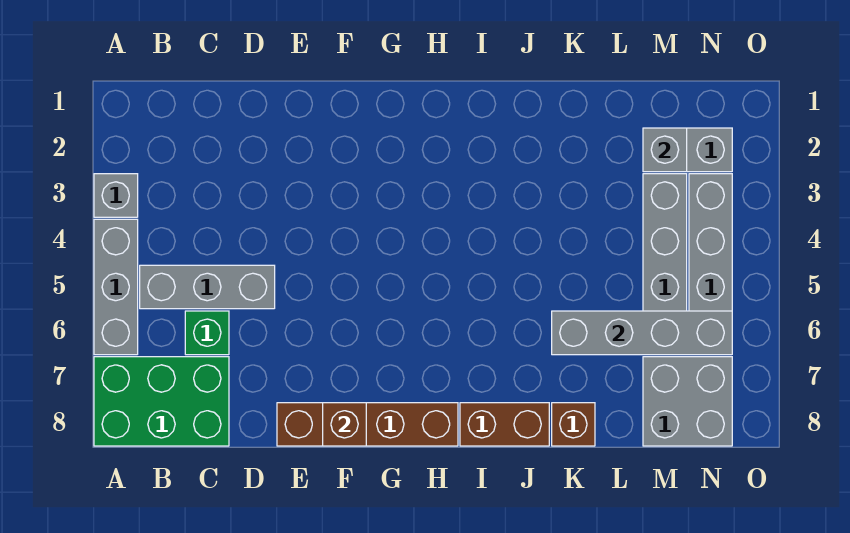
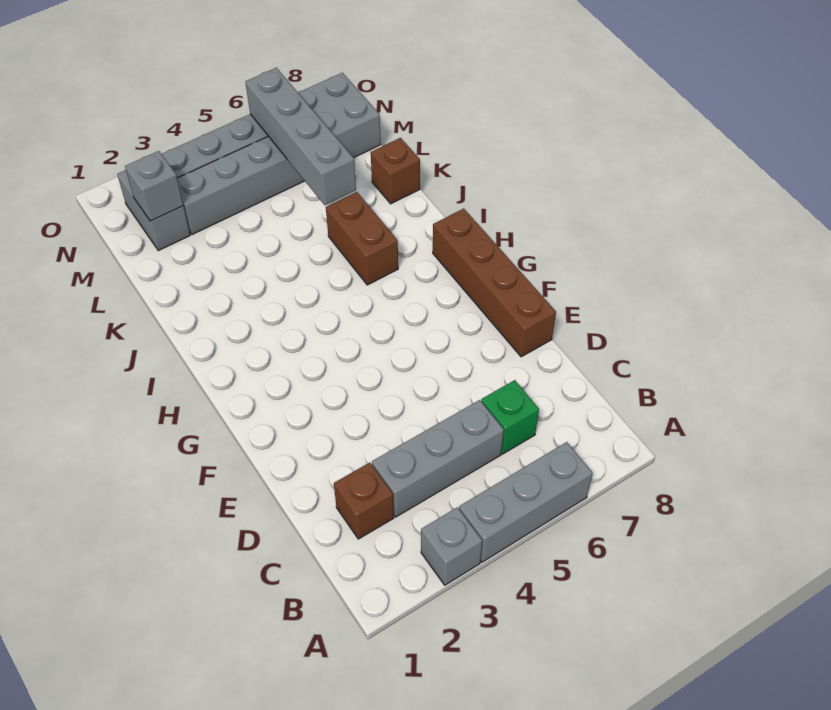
green brick A7:C8 level 1 -> none
grey brick B5:D5 level 1 -> grey brick C3:C5 level 1
brown brick F8 level 2 -> brown brick C2 level 1
brown brick I8:J8 level 1 -> brown brick I6:J6 level 1

